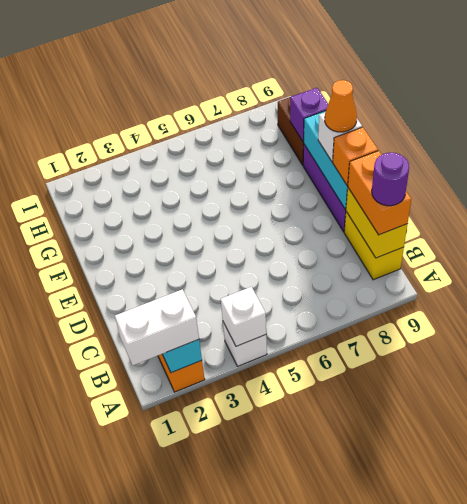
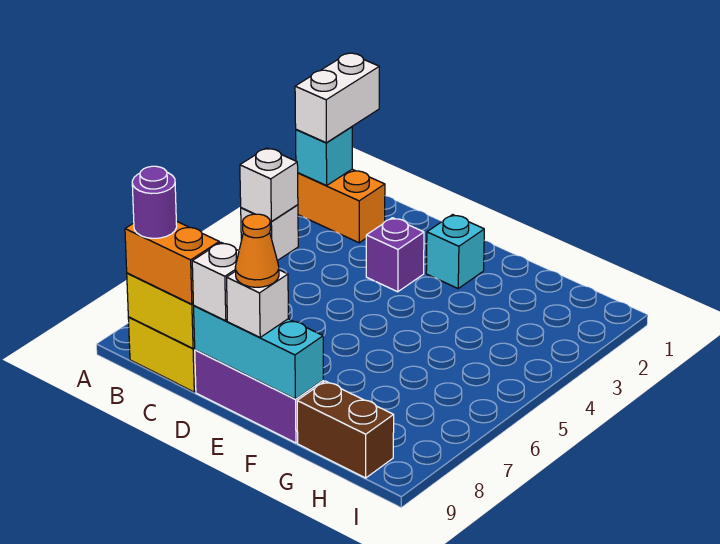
orange brick D9 level 3 -> white brick D9 level 3
none -> cyan brick E2 level 1
purple brick G9 level 2 -> purple brick D3 level 1

